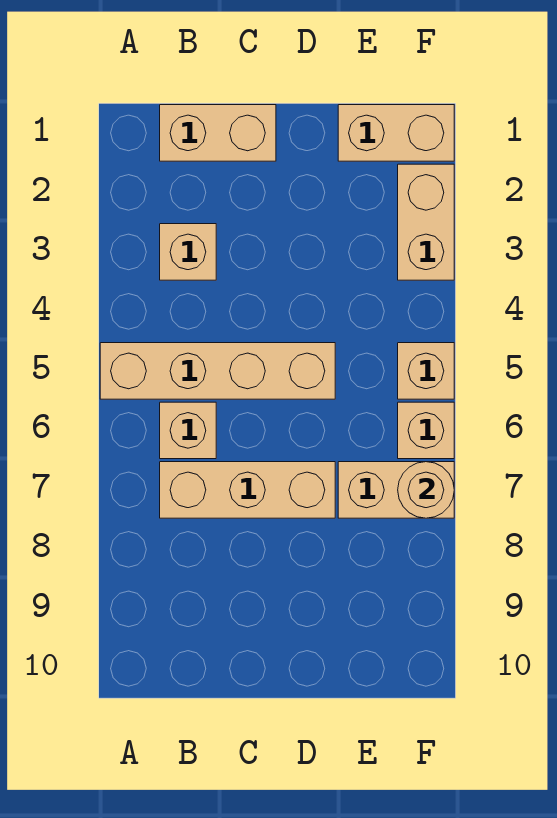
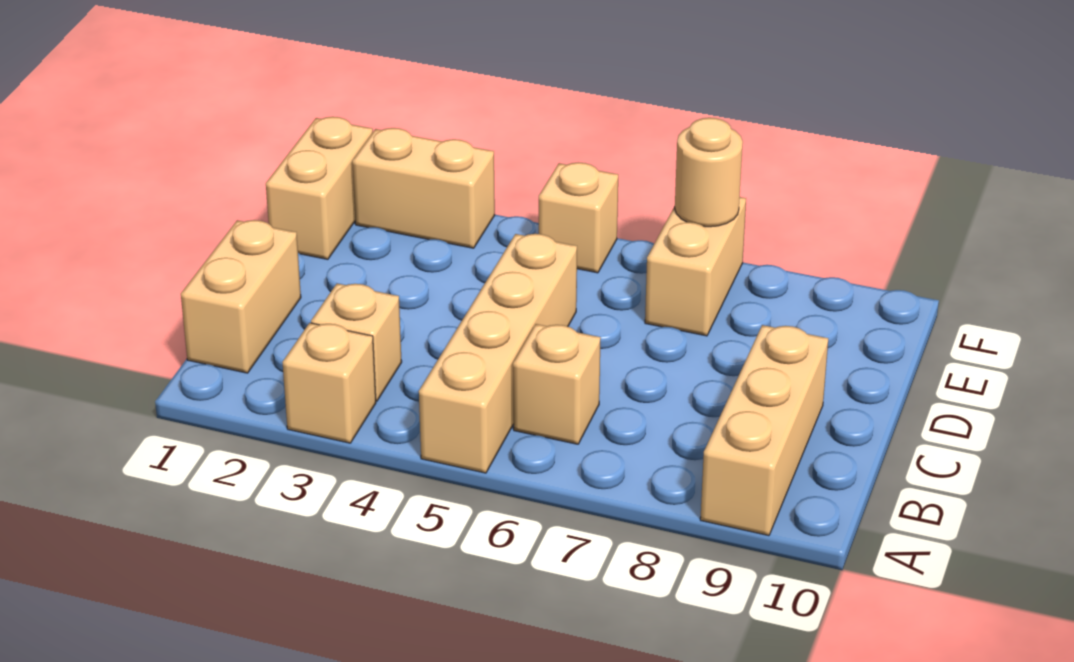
tan brick B7:D7 level 1 -> tan brick A9:C9 level 1
tan brick F6 level 1 -> tan brick A3 level 1

